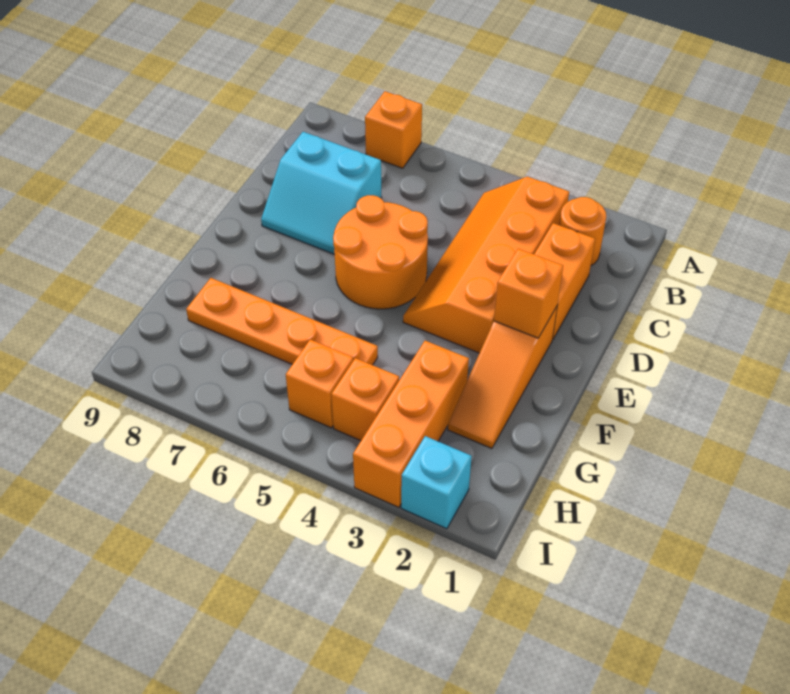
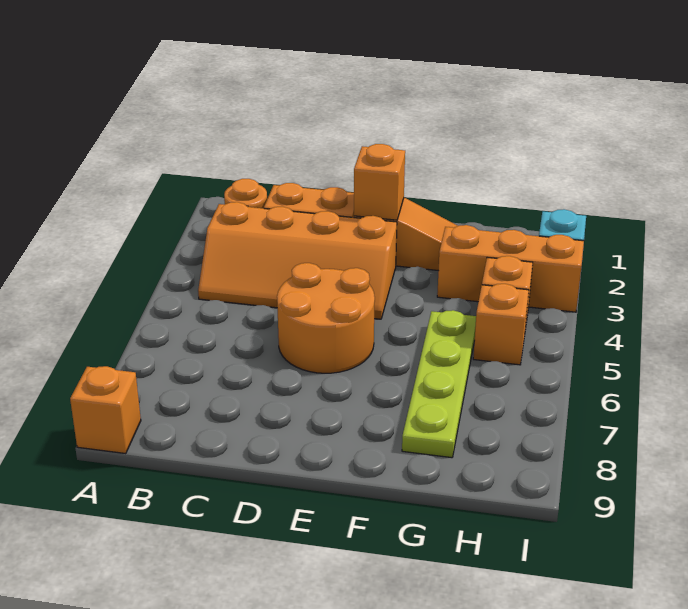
orange brick A7 level 1 -> orange brick A9 level 1
cyan slope C7:D8 level 1 top C -> none
orange plate G5:G8 level 1 -> lime plate G5:G8 level 1

